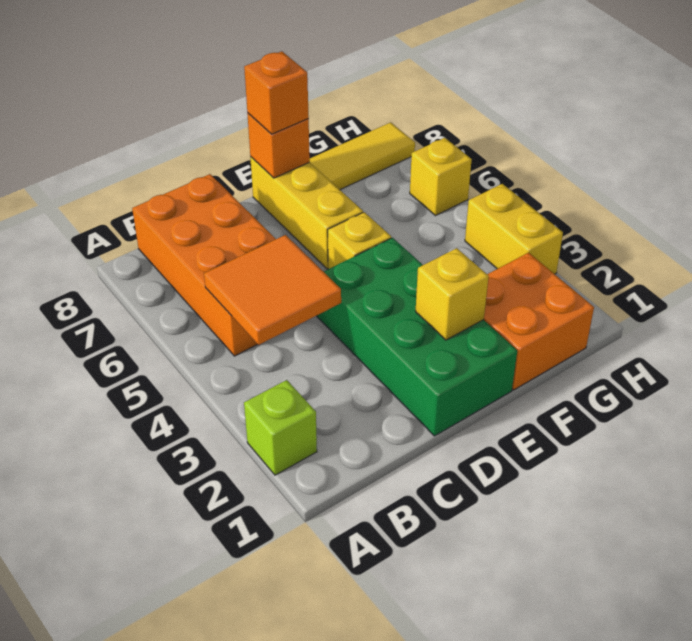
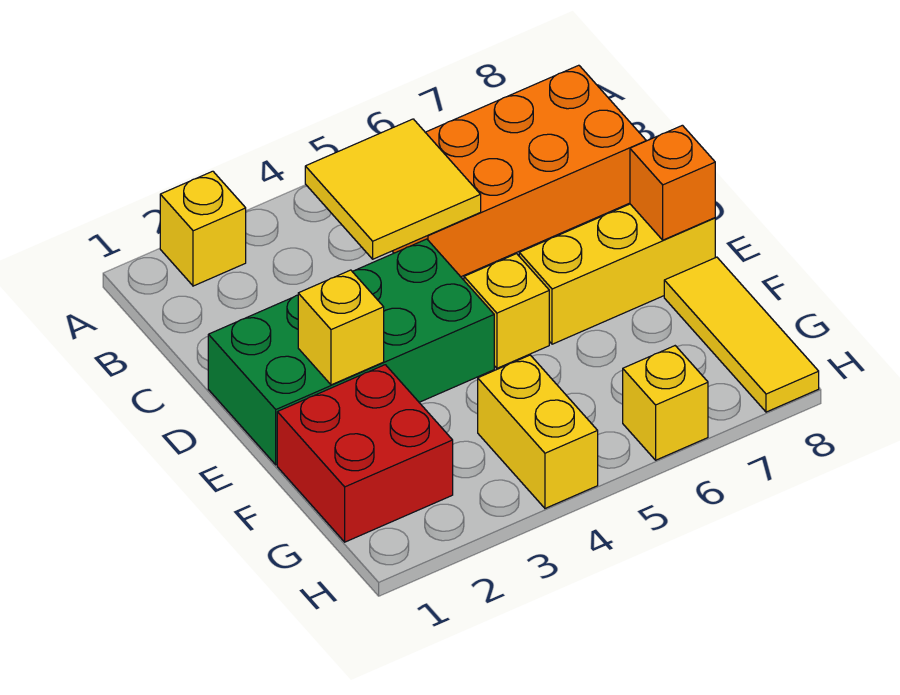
lime brick A2 level 1 -> yellow brick A2 level 1
orange tile B4:C5 level 2 -> yellow tile B4:C5 level 2
orange brick E8 level 3 -> none
orange brick F1:G2 level 1 -> red brick F1:G2 level 1
yellow brick H3:H4 level 1 -> yellow brick G4:H4 level 1

